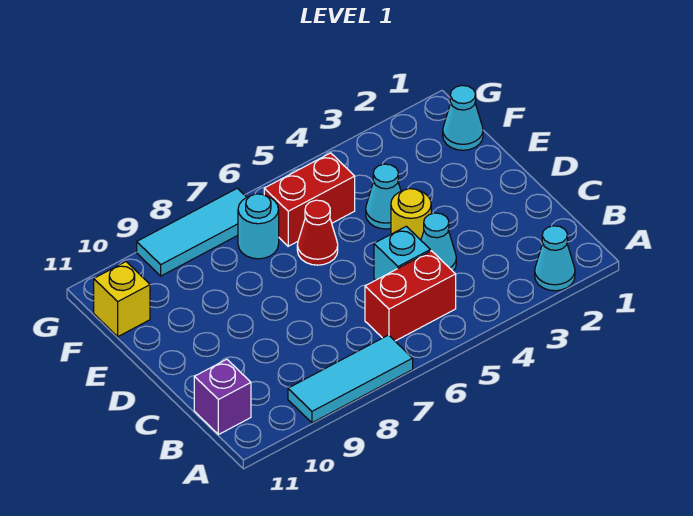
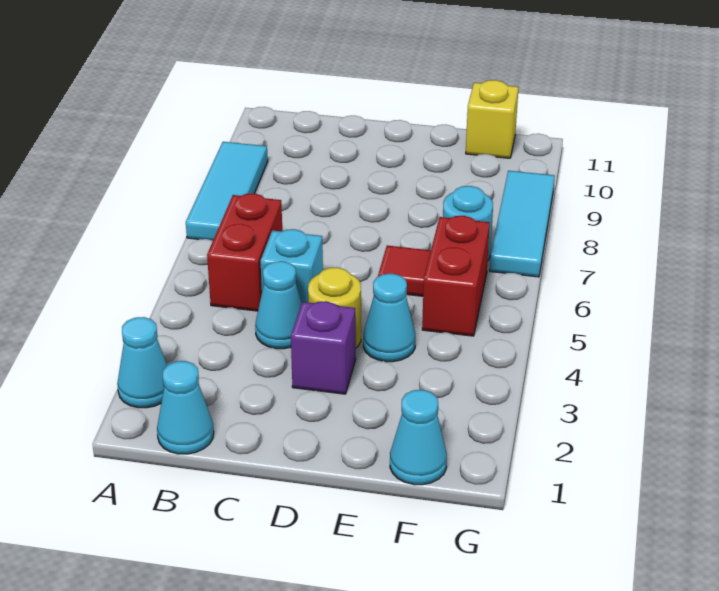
none -> cyan cone B1 level 1
purple brick B11 level 1 -> purple brick D3 level 1
red cone E6 level 1 -> red tile E6 level 1

